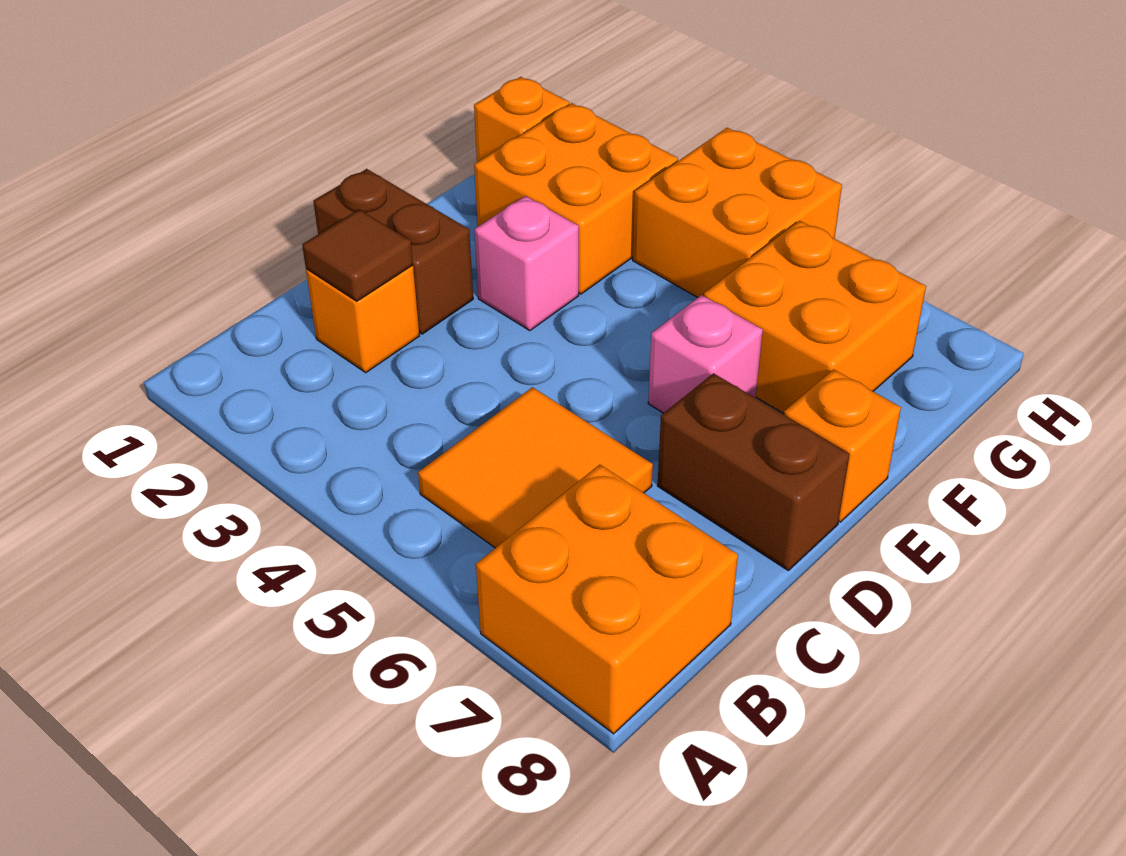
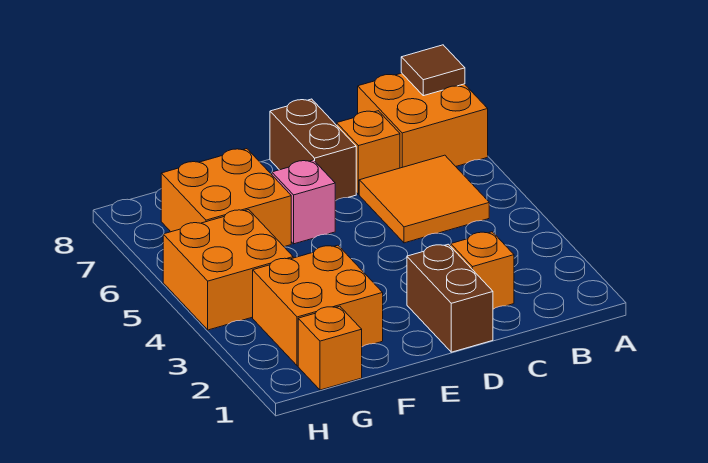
brown tile C2 level 2 -> brown tile A8 level 2
pink brick E3 level 1 -> none
orange brick E8 level 1 -> orange brick C7 level 1

